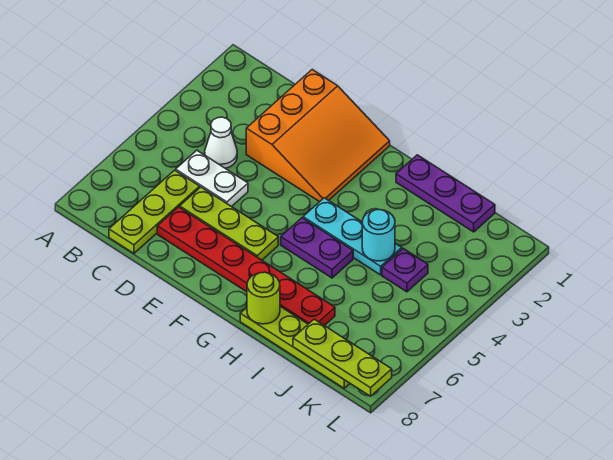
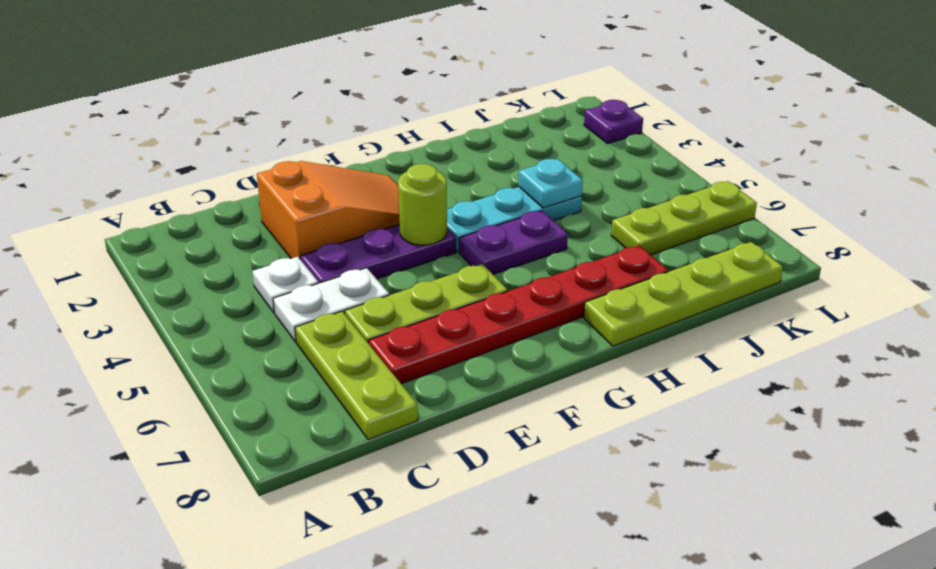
white cone C4 level 1 -> white plate C4 level 1
orange slope D1:F3 level 1 top D -> orange slope D2:F3 level 1 top D
purple plate H1:J1 level 1 -> purple plate D4:F4 level 1
lime round brick H8 level 2 -> lime round brick F4 level 2
cyan round brick I4 level 2 -> cyan plate I4 level 2
purple plate J4 level 1 -> purple plate L2 level 1
lime plate J8:L8 level 2 -> lime plate J6:L6 level 1

